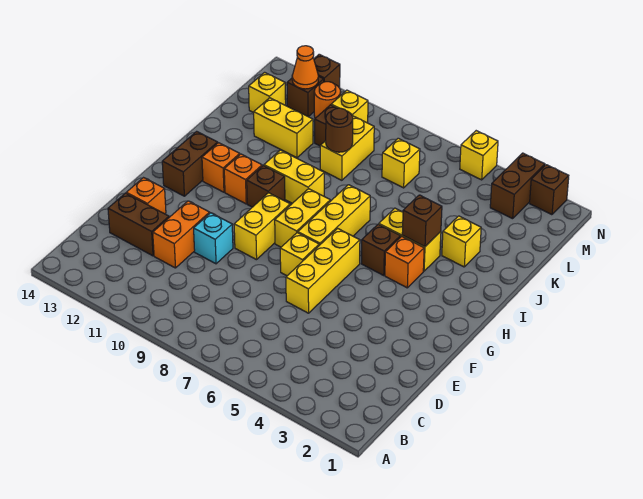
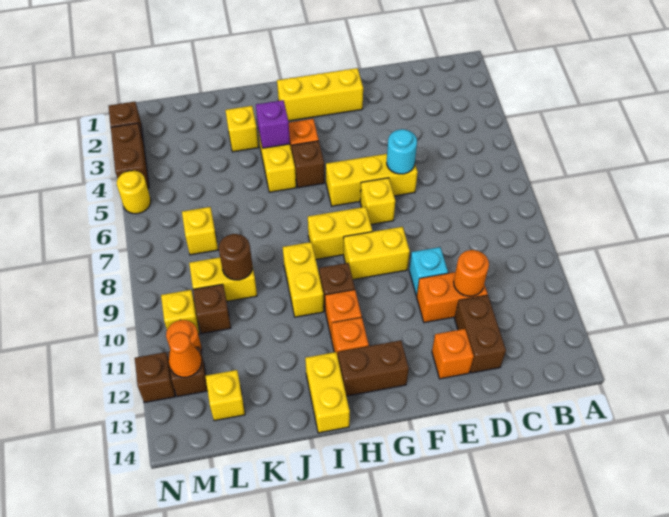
none -> orange round brick D11 level 2
none -> cyan round brick E6 level 2
yellow brick G7:I7 level 1 -> yellow brick F2:H2 level 1
brown brick I4 level 2 -> purple brick I4 level 2
yellow brick K11:K12 level 1 -> yellow brick I13:I14 level 1
brown brick M3:N3 level 1 -> brown brick N3:N4 level 1
yellow brick N5 level 1 -> yellow round brick N5 level 1

